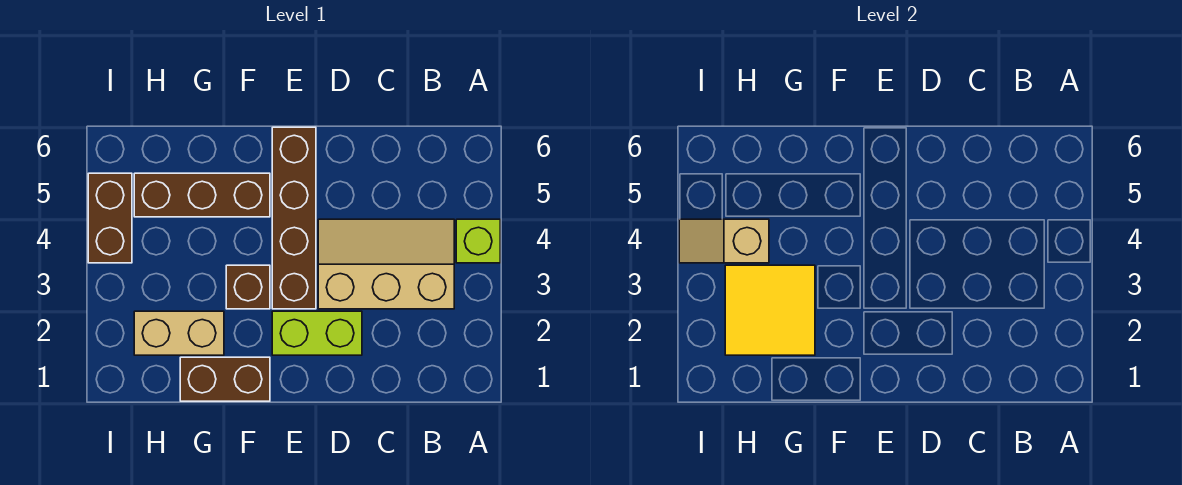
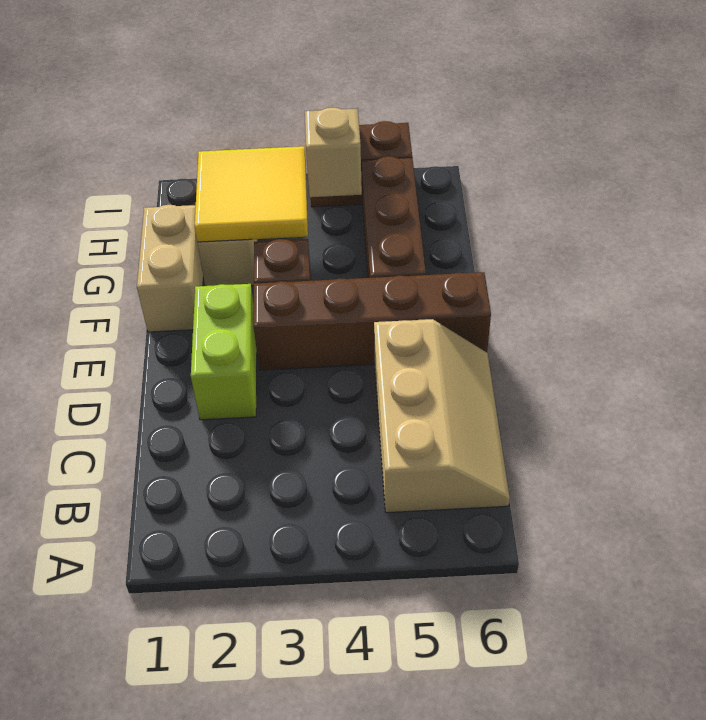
lime brick A4 level 1 -> none
tan slope B3:D4 level 1 top 3 -> tan slope B5:D6 level 1 top 5
brown brick F1:G1 level 1 -> tan brick F1:G1 level 1

